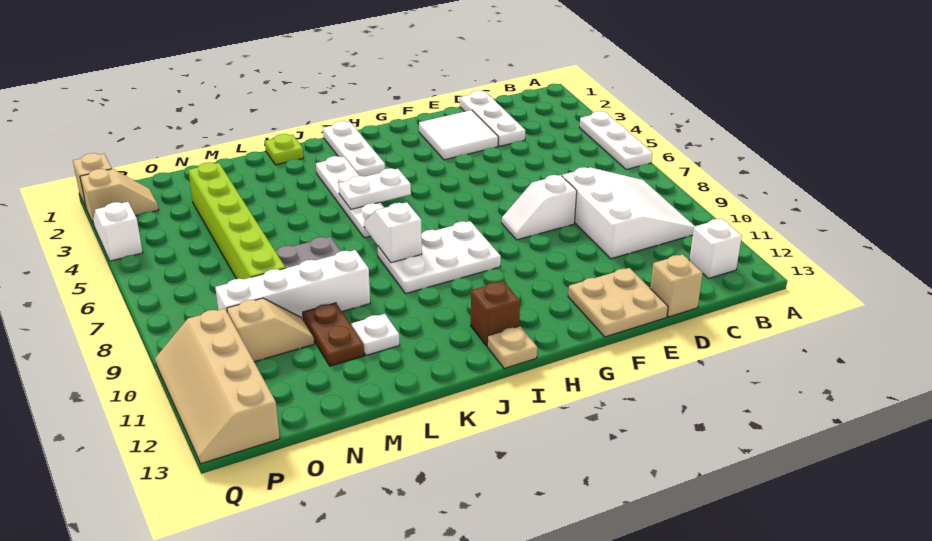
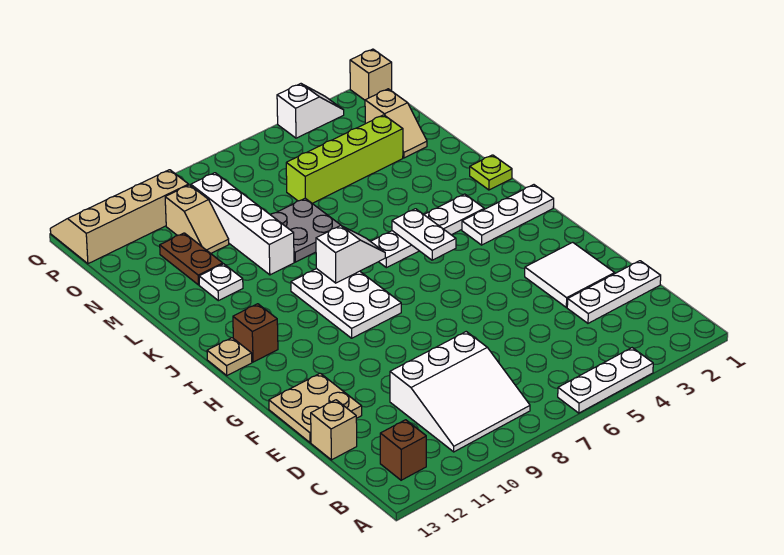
white brick B12 level 1 -> brown brick B12 level 1
white slope E8:F8 level 1 top E -> none
brown plate M10:M11 level 1 -> brown plate M11:N11 level 1
lime brick N3:N8 level 1 -> lime brick N3:N6 level 1
tan slope P2:Q2 level 1 top Q -> tan slope N2:O2 level 1 top O

